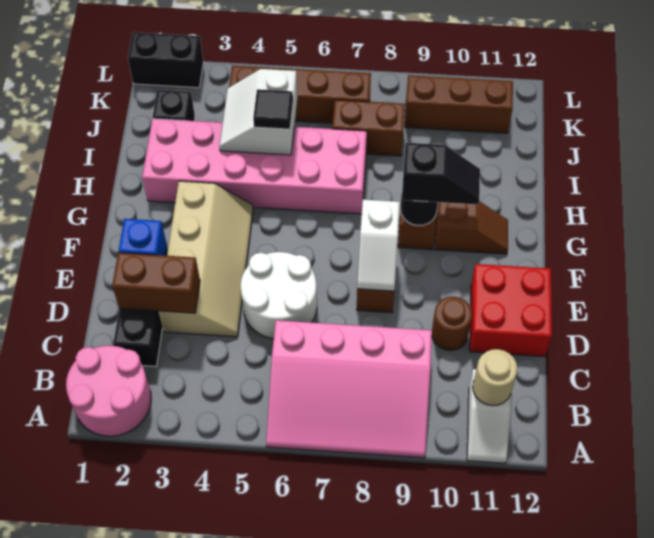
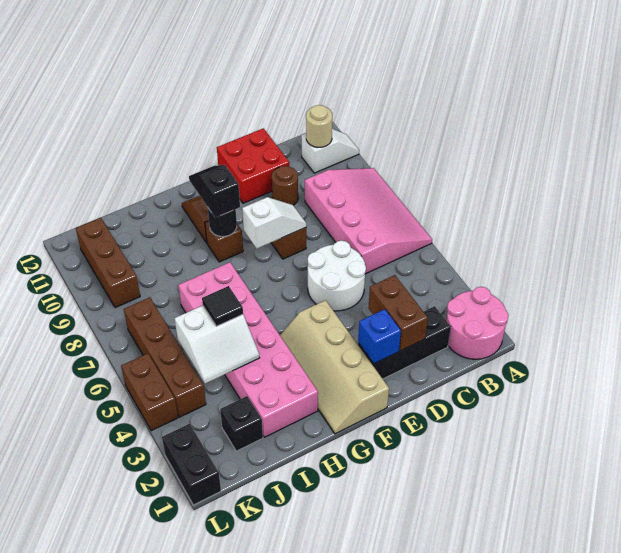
tan slope D3:G4 level 1 top 3 -> tan slope F1:G4 level 1 top F
brown brick J7:J8 level 1 -> brown brick L4:L5 level 1

